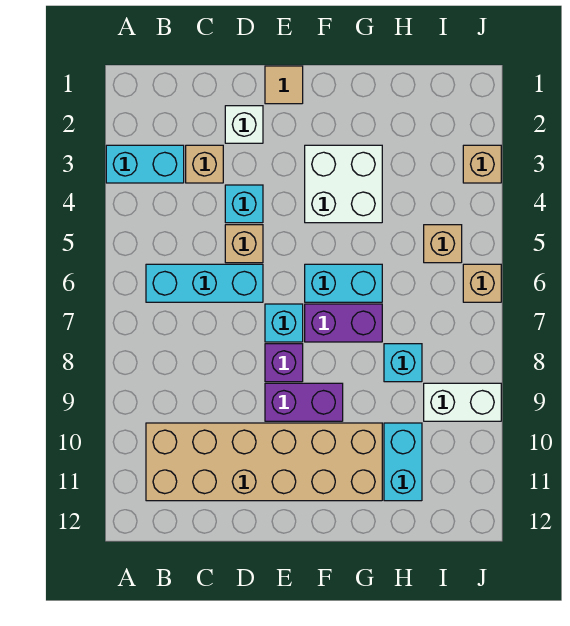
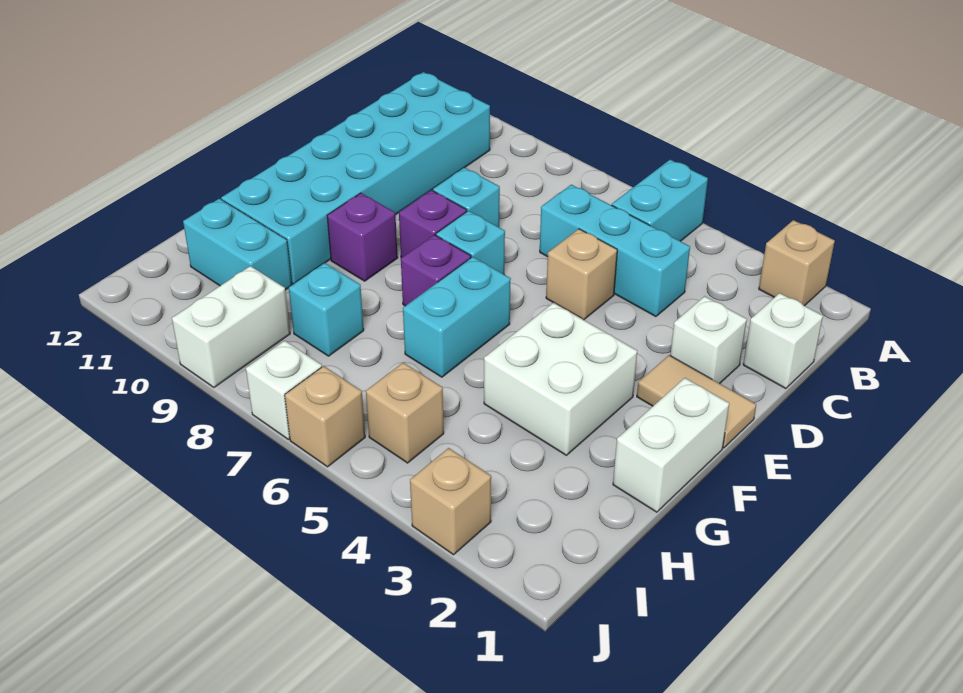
cyan brick A3:B3 level 1 -> cyan brick A5:B5 level 1
cyan brick B6:D6 level 1 -> cyan brick C4:C6 level 1
tan brick B10:G11 level 1 -> cyan brick B10:G11 level 1
none -> white brick C1 level 1
tan brick C3 level 1 -> tan brick A2 level 1
cyan brick D4 level 1 -> cyan brick D8 level 1
tan tile E1 level 1 -> tan tile E1:E2 level 1
purple brick E9:F9 level 1 -> purple brick F9 level 1
none -> white brick F1:G1 level 1
purple brick F7:G7 level 1 -> purple brick F7 level 1
none -> white brick J7 level 1

